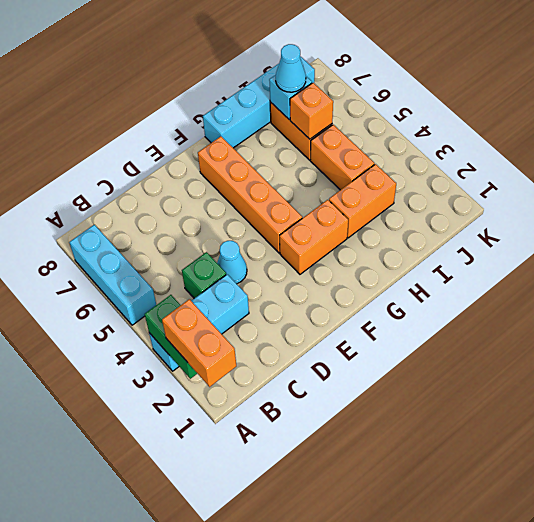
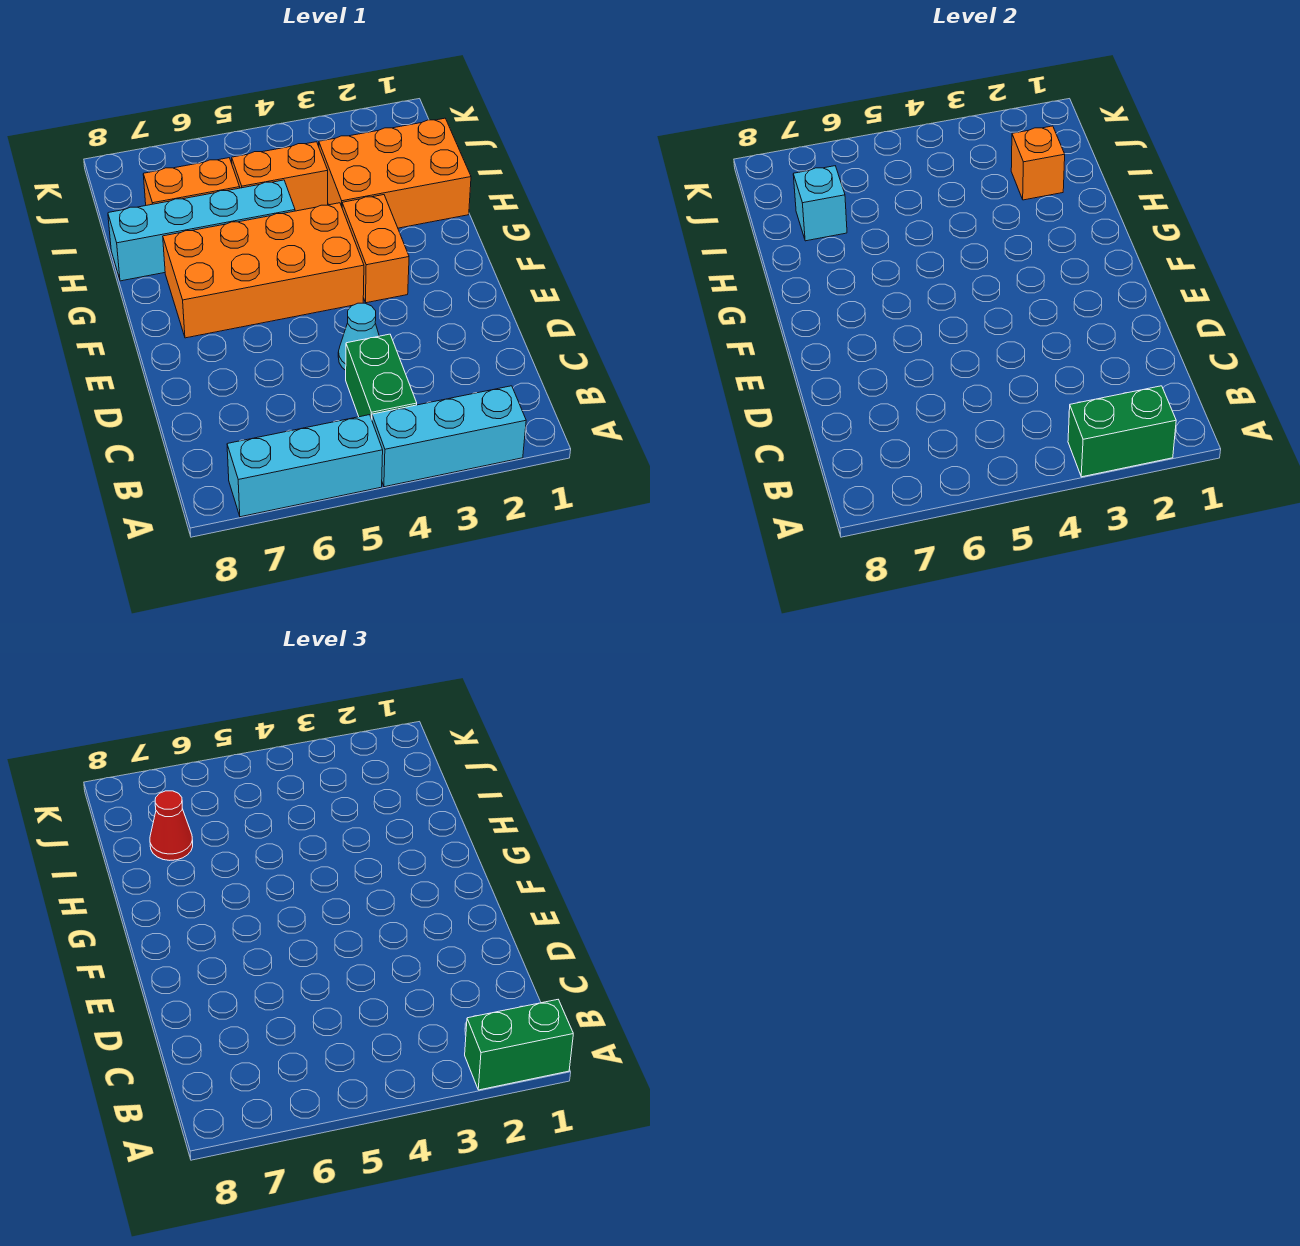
orange brick A1:A2 level 3 -> green brick A1:A2 level 3
cyan brick A3:C3 level 1 -> cyan brick A2:A4 level 1
green brick C4 level 1 -> green brick B4:C4 level 1
orange brick F4:F7 level 1 -> orange brick F4:G7 level 1
cyan brick G8:J8 level 1 -> cyan brick H5:H8 level 1
orange brick H3:I3 level 1 -> orange brick H1:I3 level 1
orange brick I6 level 2 -> orange brick I2 level 2
cyan cone I7 level 3 -> red cone I7 level 3

